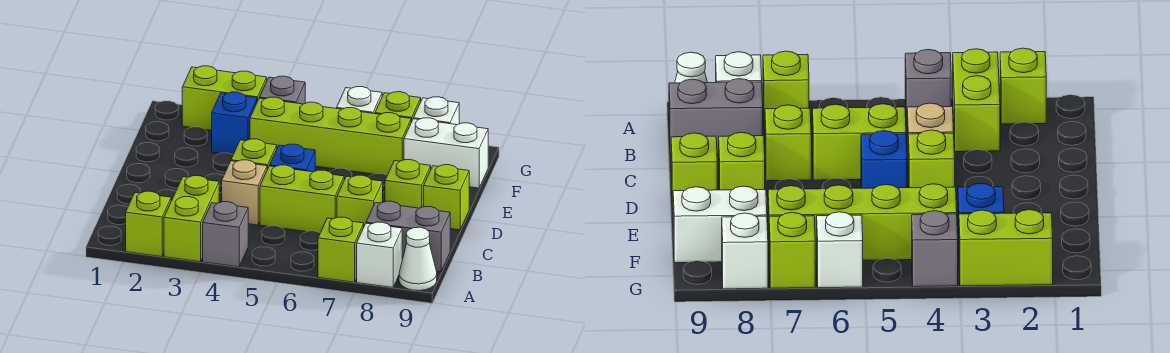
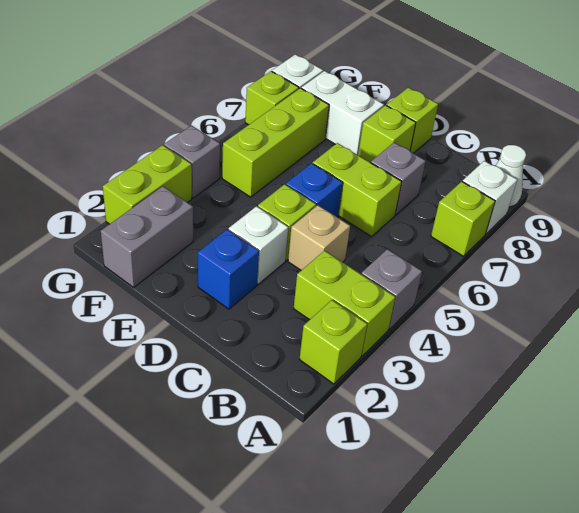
grey brick B8:B9 level 1 -> grey brick F1:F2 level 1
lime brick C5:C6 level 1 -> lime brick C6:D6 level 1
lime brick C7 level 1 -> grey brick C7 level 1
blue brick F3 level 1 -> blue brick D2 level 1
lime brick F4:F7 level 1 -> lime brick F5:F7 level 1
white brick F8:F9 level 1 -> white brick E8:F8 level 1
white brick G6 level 1 -> white brick D3 level 1

